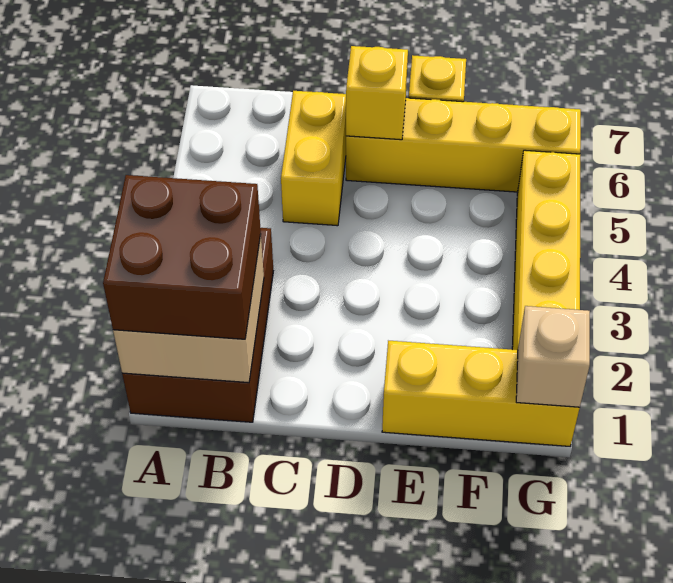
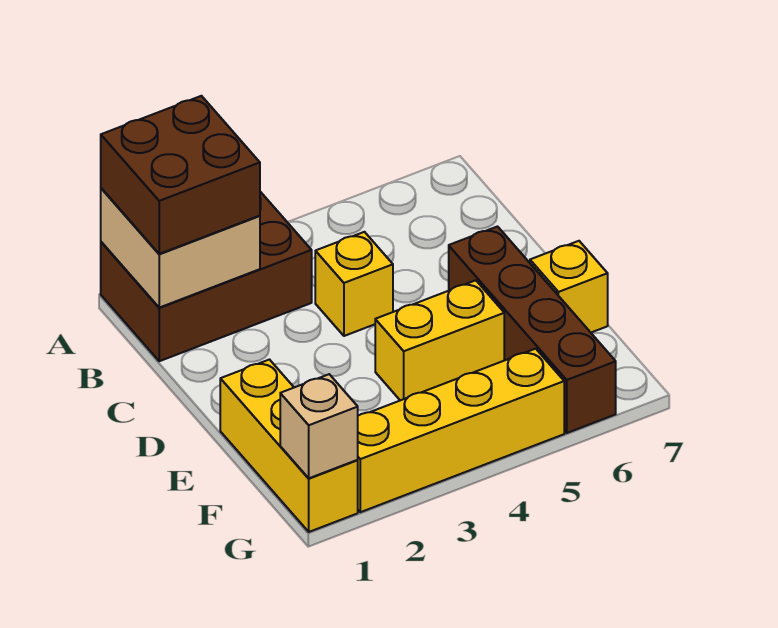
yellow brick C5:C6 level 1 -> yellow brick E4:E5 level 1
yellow brick D6:G6 level 1 -> brown brick D6:G6 level 1
yellow brick D6 level 2 -> yellow brick C4 level 1

